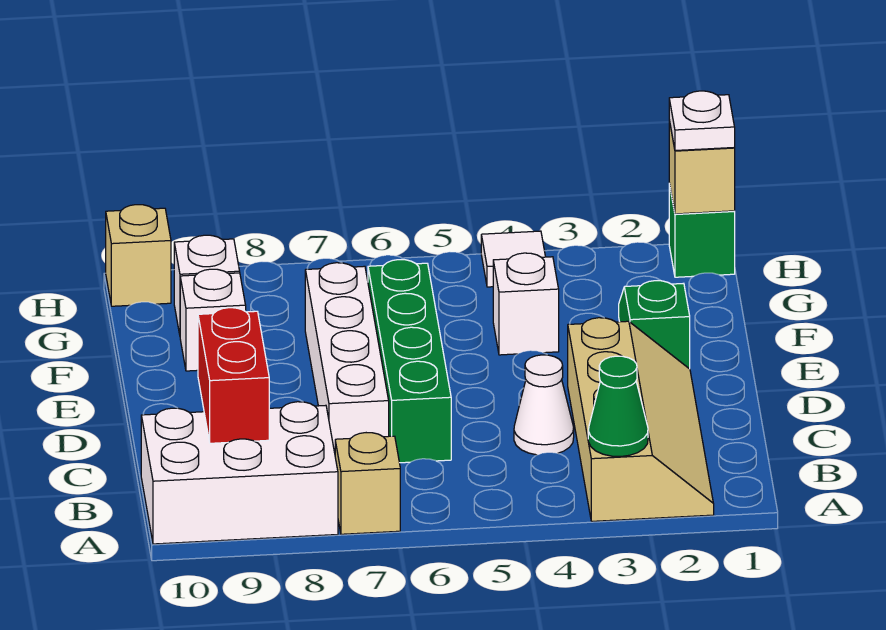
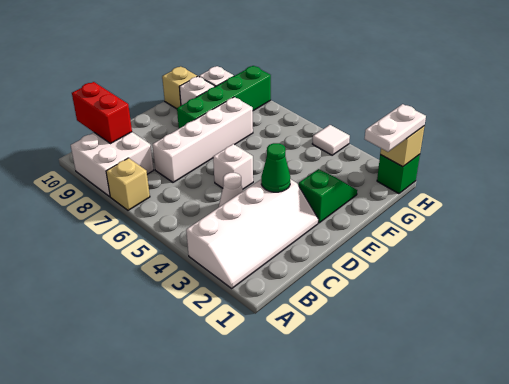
tan slope A2:D3 level 1 top 3 -> white slope A2:D3 level 1 top 3
green cone A3 level 2 -> green cone D3 level 2
white brick A8:B10 level 1 -> white brick A8:B9 level 1
red brick B9:C9 level 2 -> red brick B9:B10 level 2
green brick C6:F6 level 1 -> green brick E8:H8 level 1
white brick F4 level 1 -> white brick D5 level 1
white plate H1 level 3 -> white plate G1:H1 level 3
tan brick H10 level 1 -> tan brick F10 level 1

